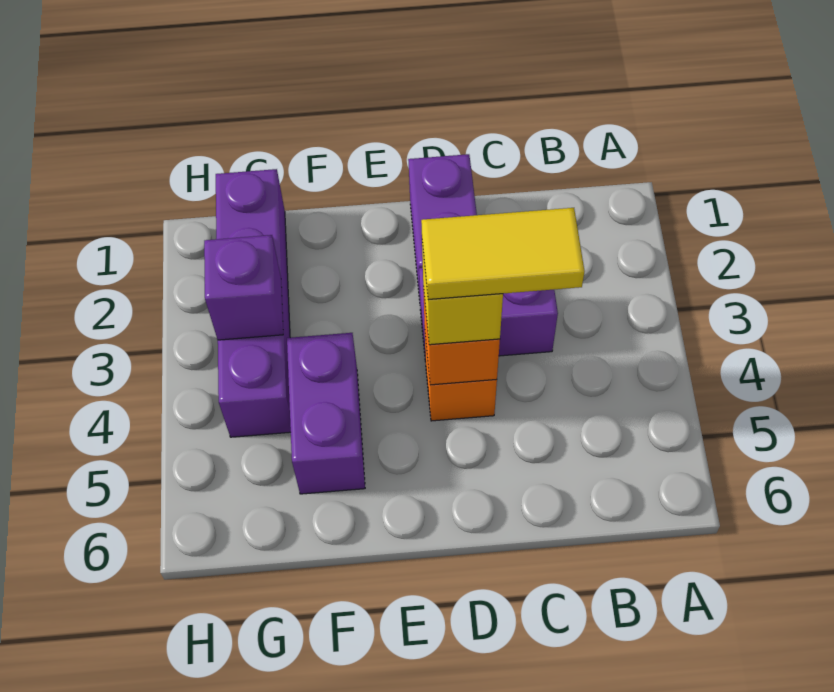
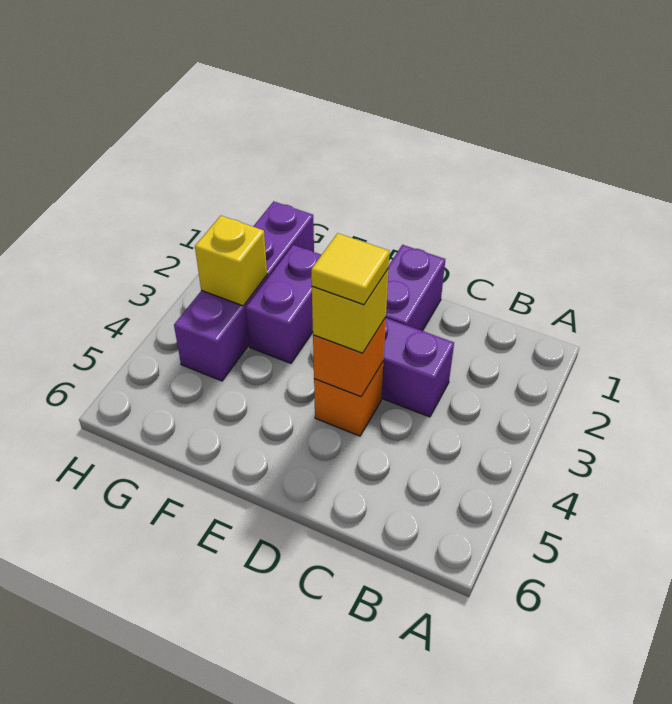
yellow tile C4:D4 level 4 -> yellow tile D4 level 4
purple brick F4:F5 level 1 -> purple brick F2:F3 level 1
purple brick G3 level 2 -> yellow brick G3 level 2

